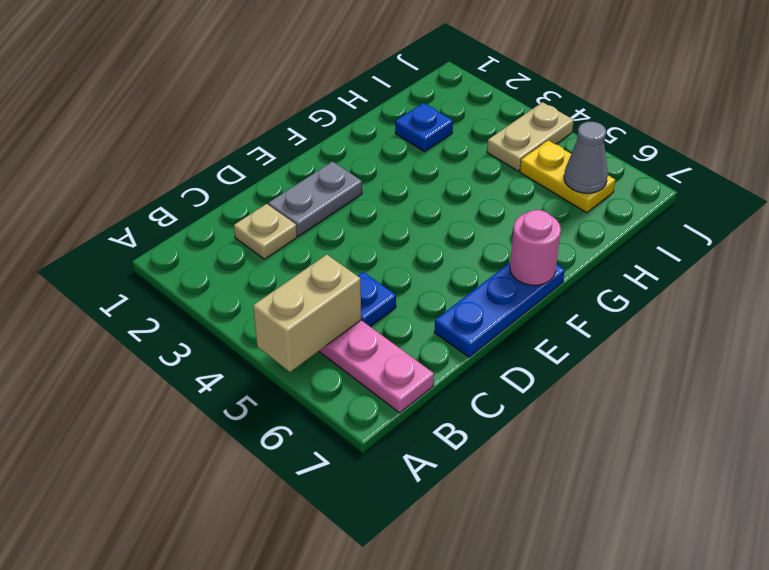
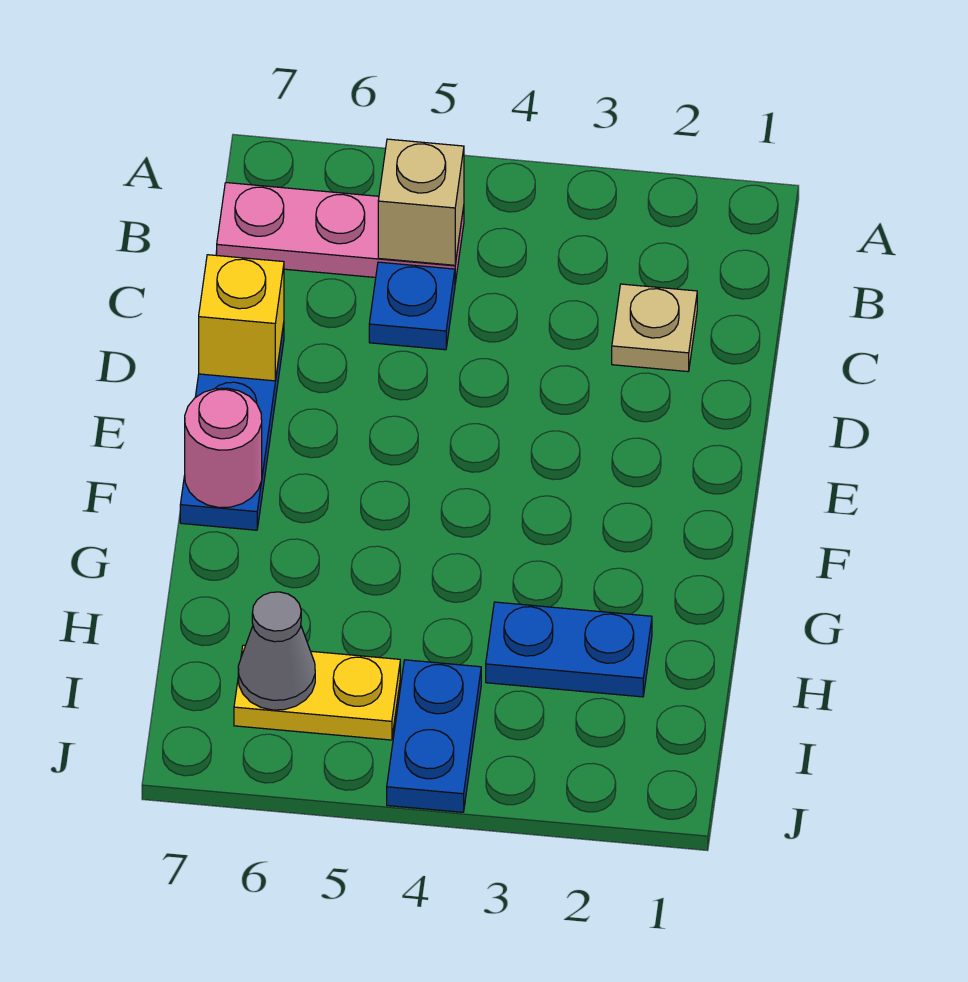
tan brick A5:B5 level 2 -> tan brick B5 level 2
grey plate D2:E2 level 1 -> none
none -> yellow brick D7 level 2
blue plate H2 level 1 -> blue plate H2:H3 level 1
tan plate I4:J4 level 1 -> blue plate I4:J4 level 1

